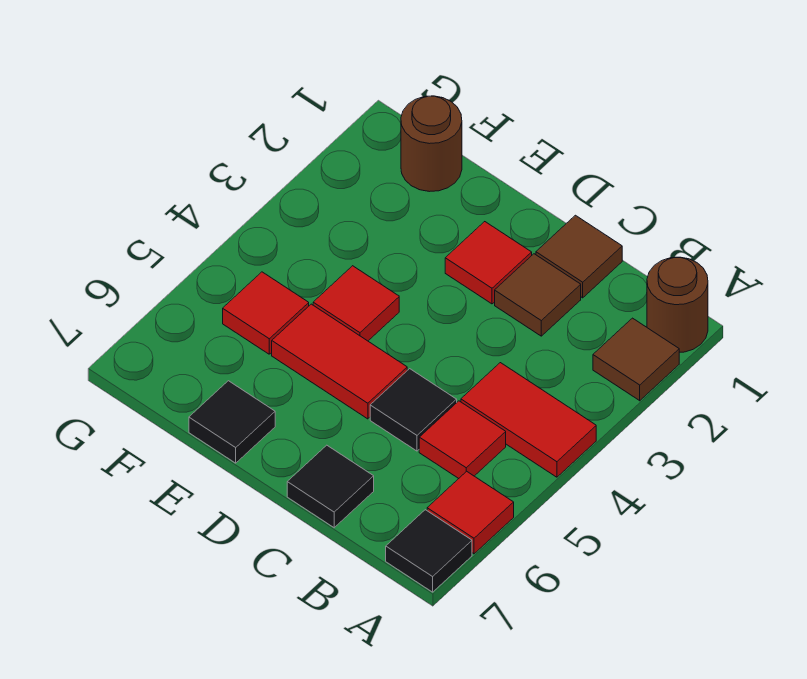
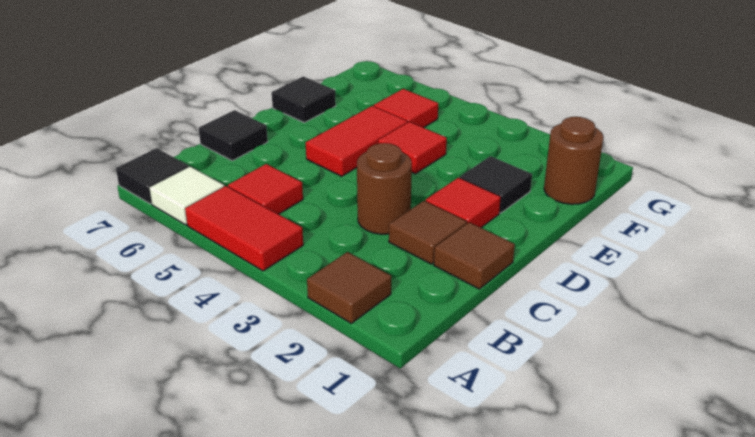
brown round brick A1 level 1 -> brown round brick C3 level 1
red tile A4:B4 level 1 -> red tile A4:A5 level 1
red tile A6 level 1 -> white tile A6 level 1
black tile C5 level 1 -> black tile E2 level 1

